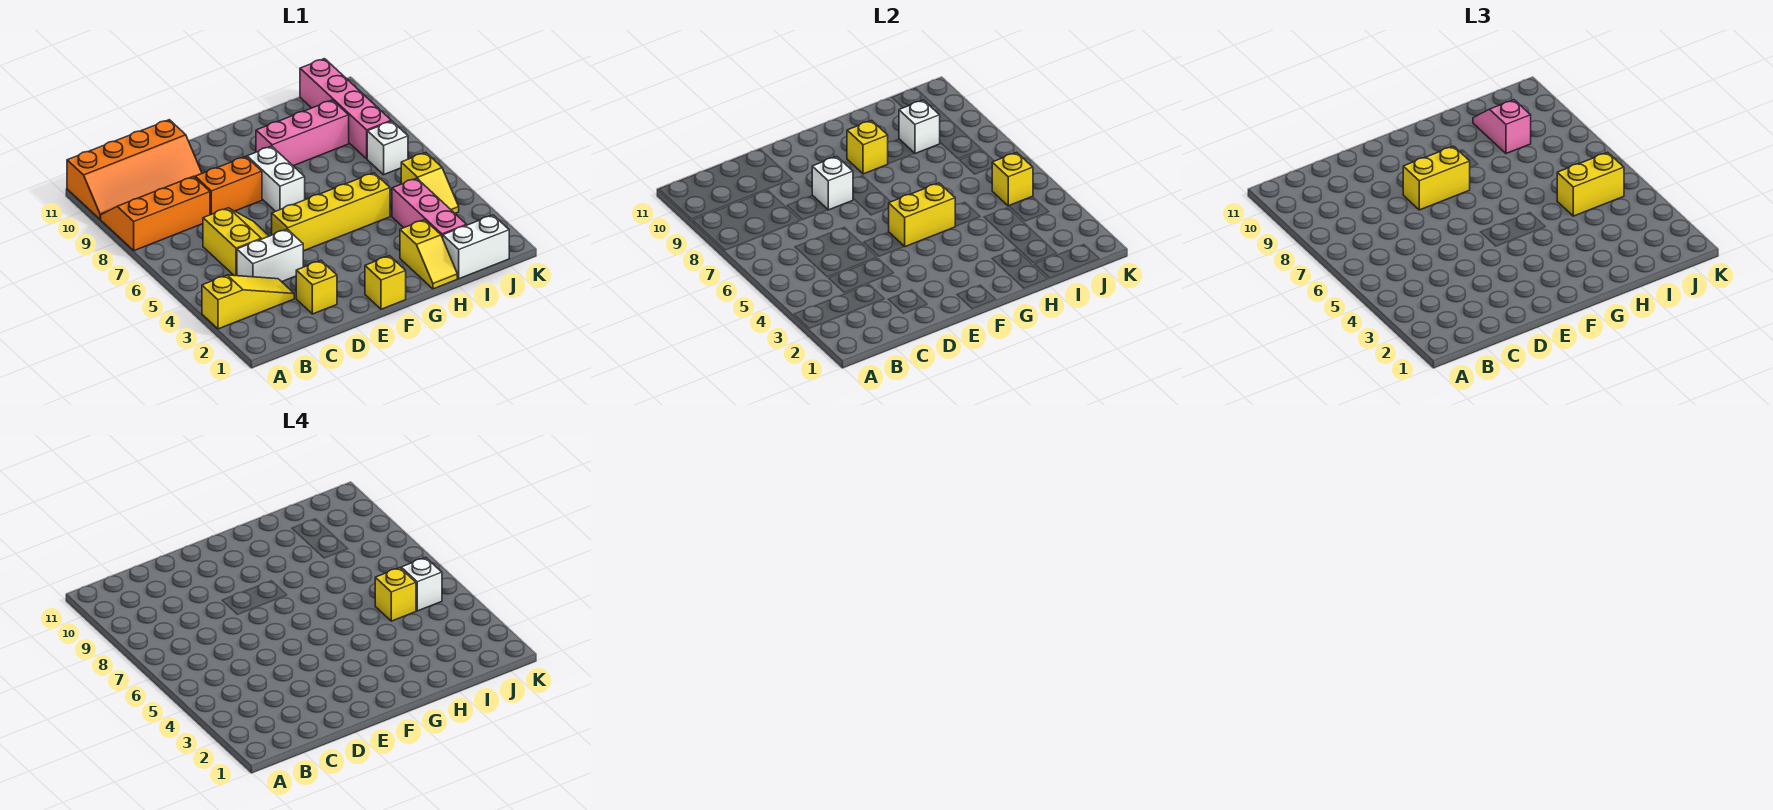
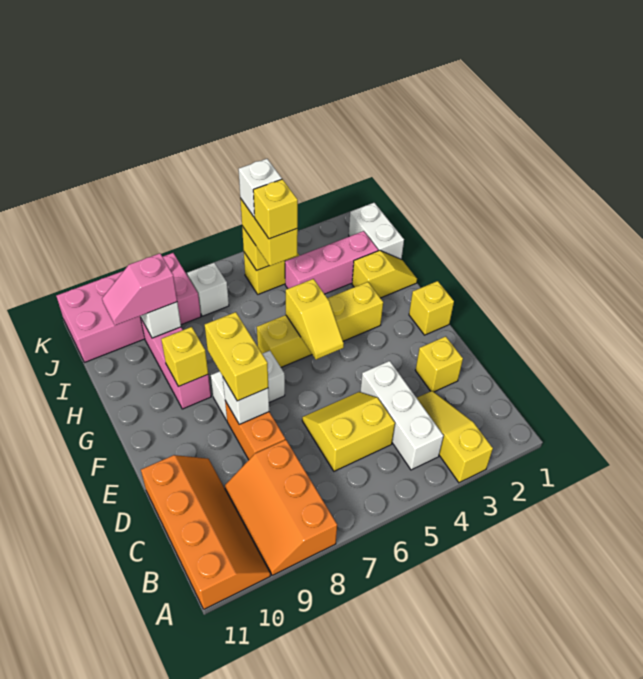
white brick C4:D4 level 1 -> white brick B4:D4 level 1
yellow brick E5:H5 level 1 -> yellow brick G3:G6 level 1
yellow brick F5:G5 level 2 -> yellow slope F5:G5 level 2 top G
pink brick J8:J11 level 1 -> pink brick J8:K11 level 1

